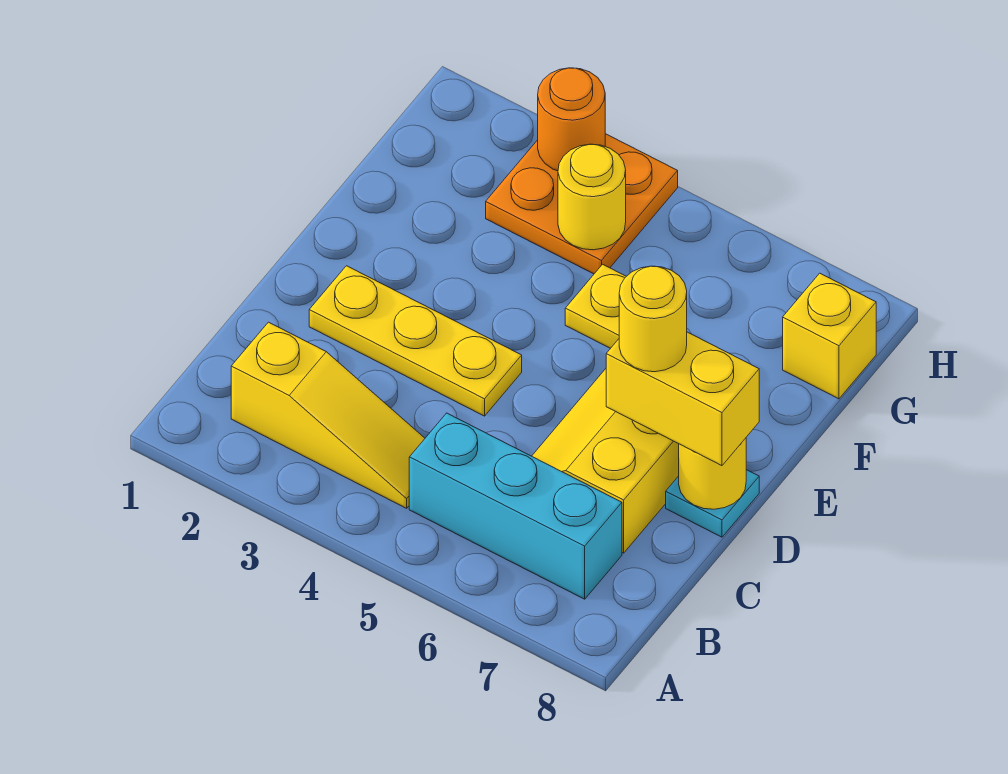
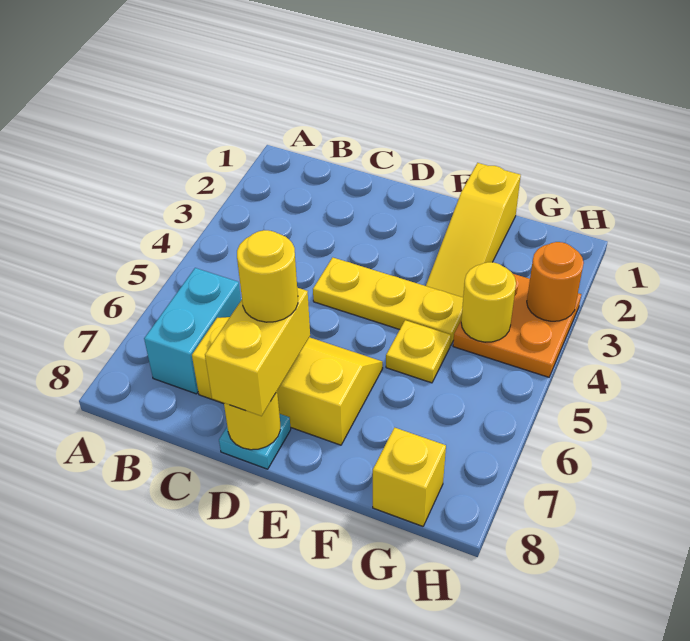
yellow slope B2:B4 level 1 top 2 -> yellow slope F1:F3 level 1 top 1
cyan brick B5:B7 level 1 -> cyan brick B6:B7 level 1
yellow plate D2:D4 level 1 -> yellow plate D4:F4 level 1

